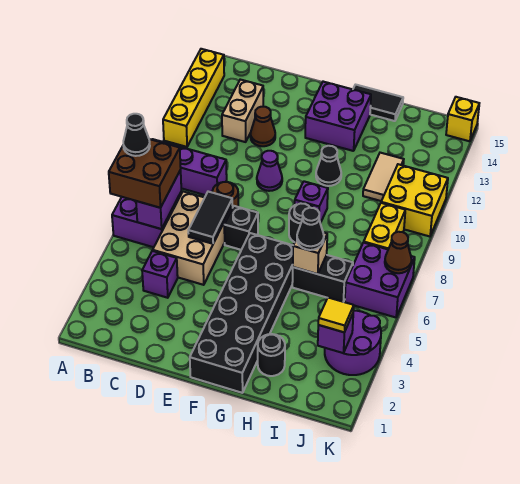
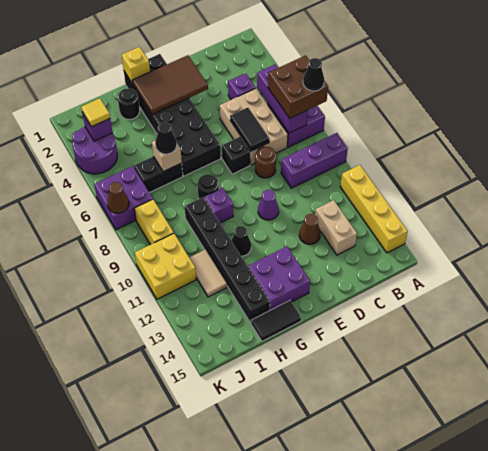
purple brick B6:B7 level 2 -> purple brick B5:B7 level 2
none -> brown tile E2:G3 level 2
none -> black brick H9:H14 level 1
yellow brick K15 level 1 -> yellow brick G1 level 2

